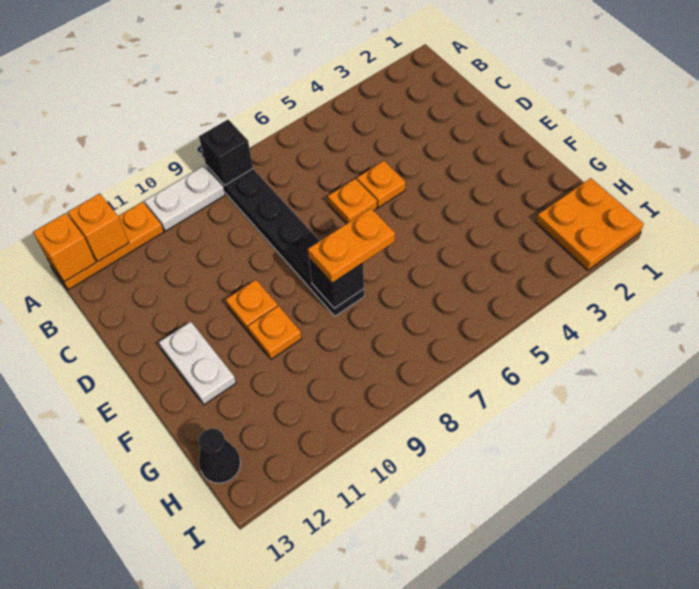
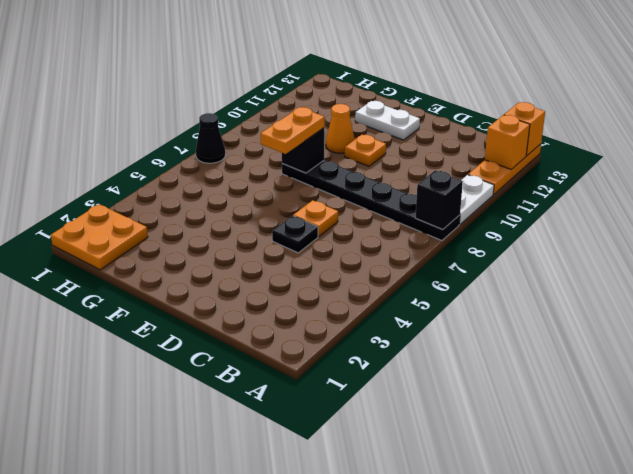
orange plate D5 level 1 -> black plate D5 level 1
orange plate F10 level 1 -> orange cone F10 level 1
black cone H13 level 1 -> black cone I7 level 1

